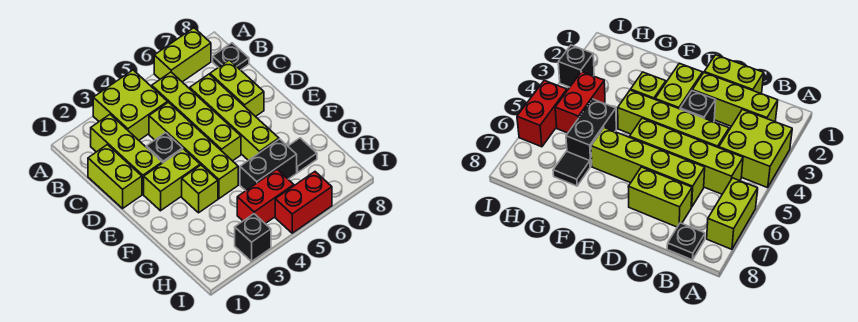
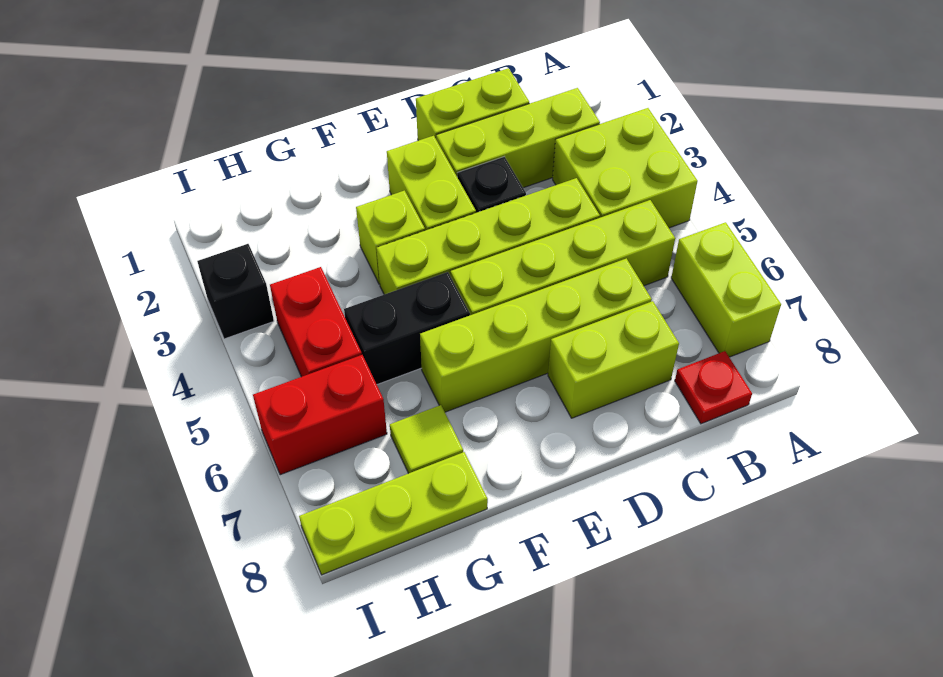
black plate B8 level 1 -> red plate B8 level 1
black brick G5:G6 level 1 -> black brick F5:G5 level 1
black tile G7 level 1 -> lime tile G7 level 1
none -> lime plate G8:I8 level 1
red brick I5:I6 level 1 -> red brick H6:I6 level 1

